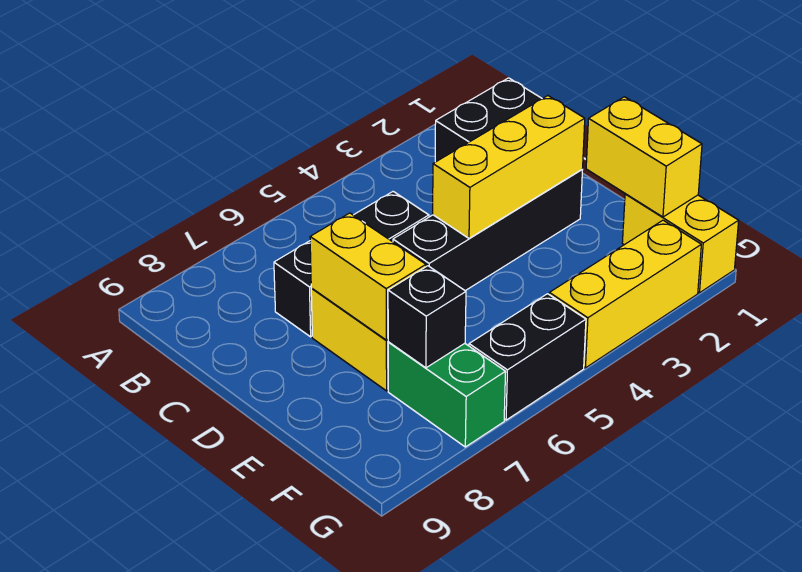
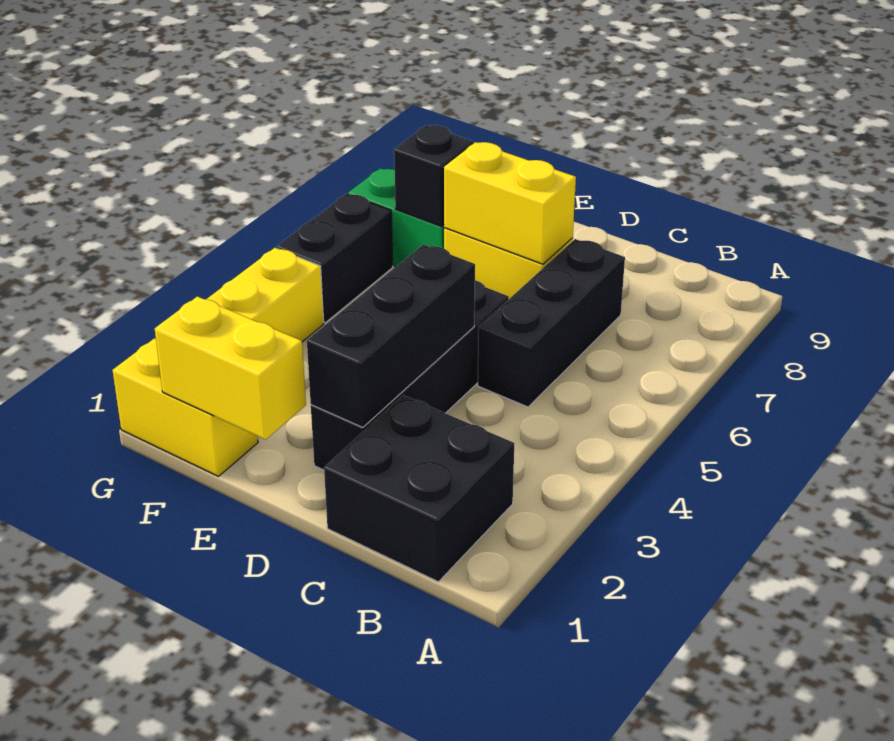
yellow brick D2:D4 level 2 -> black brick D2:D4 level 2

